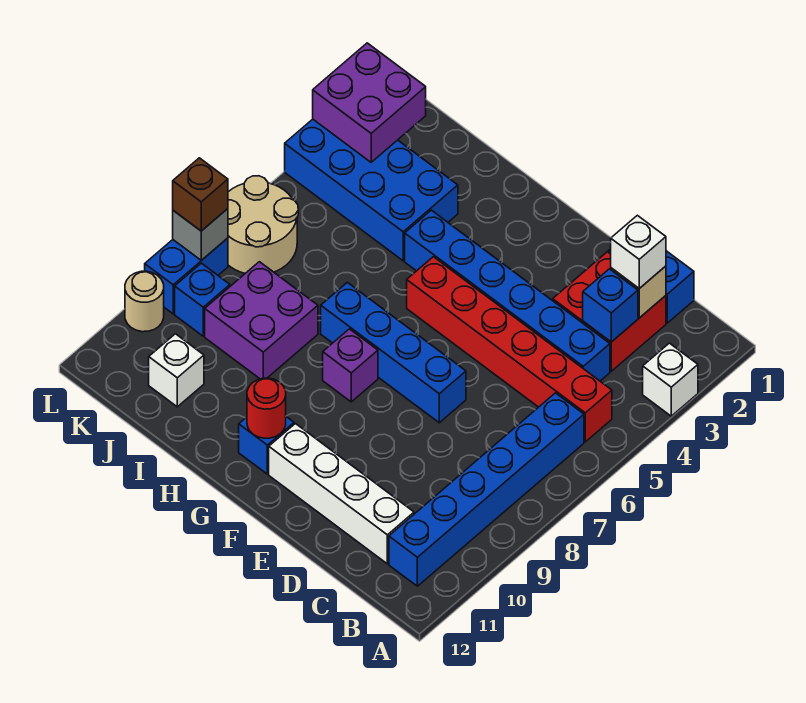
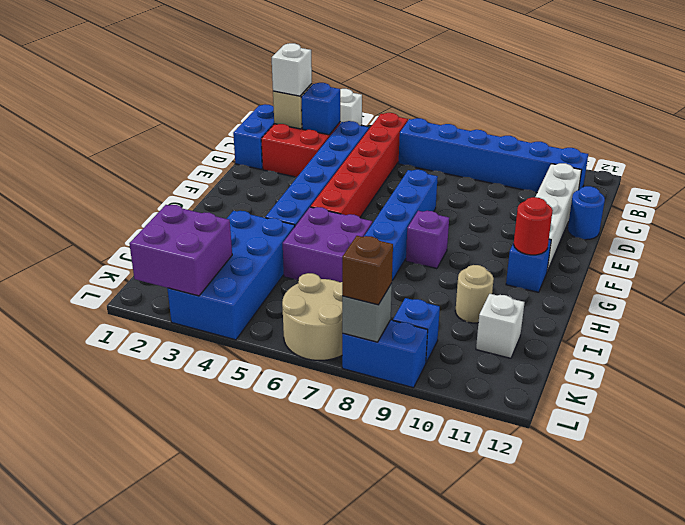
none -> blue round brick D12 level 1
purple brick I8:J9 level 1 -> purple brick H5:I6 level 1
tan round brick L10 level 1 -> tan round brick I10 level 1

